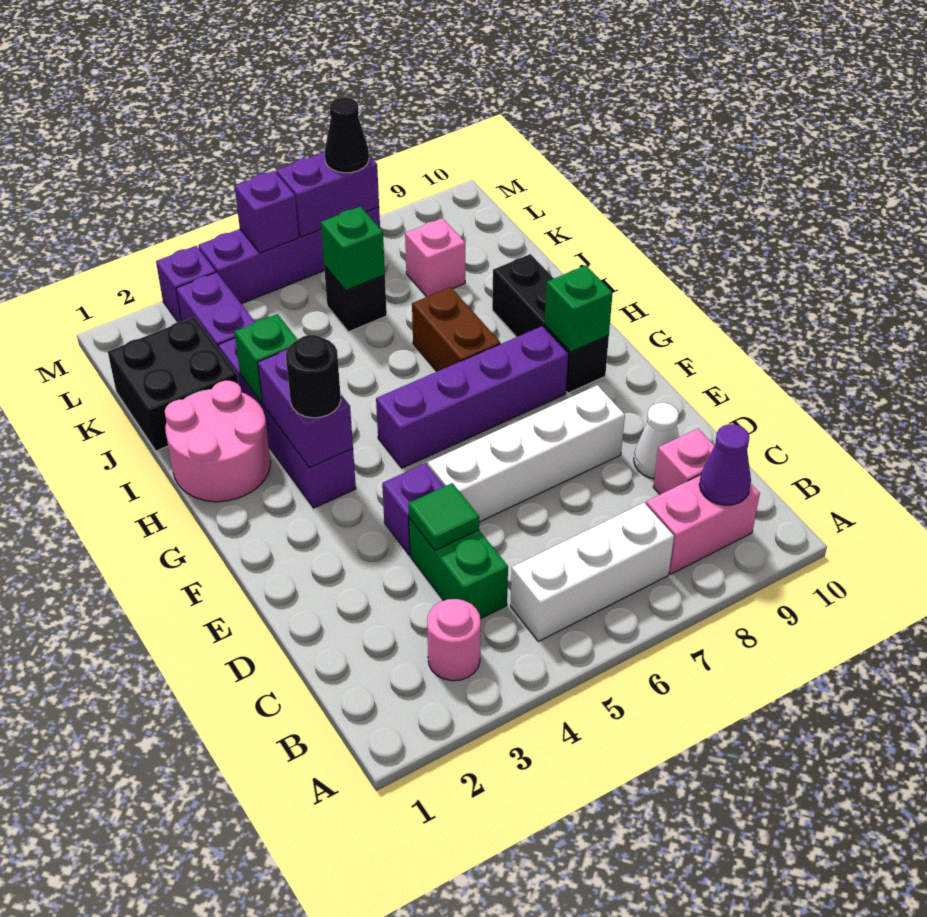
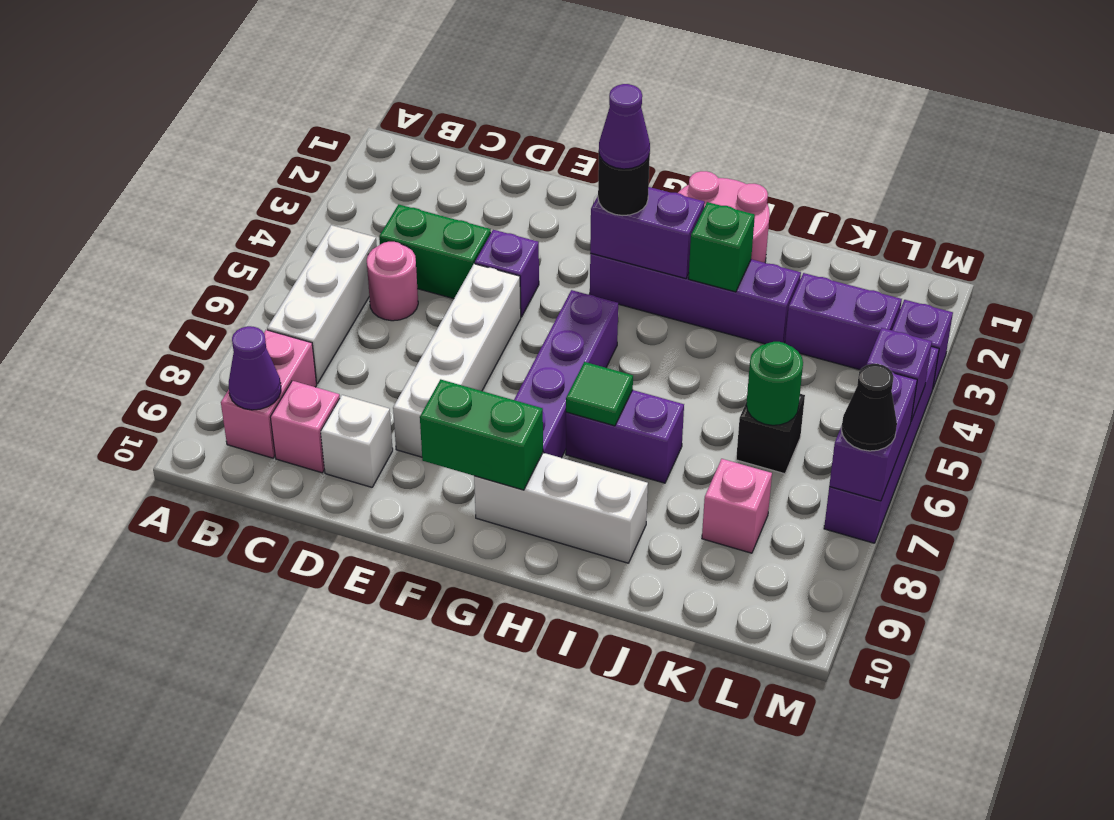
pink round brick B3 level 1 -> pink round brick C5 level 1
green tile D4 level 2 -> green tile H7 level 2
white cone D9 level 1 -> white brick D9 level 1
none -> purple cone G3 level 4
black brick G9:I9 level 1 -> white brick G9:I9 level 1
green brick G9 level 2 -> green brick F9:G9 level 2
brown brick H7:I7 level 1 -> purple brick H7:I7 level 1
black brick J1:K2 level 1 -> none
green brick K6 level 2 -> green round brick K6 level 2

